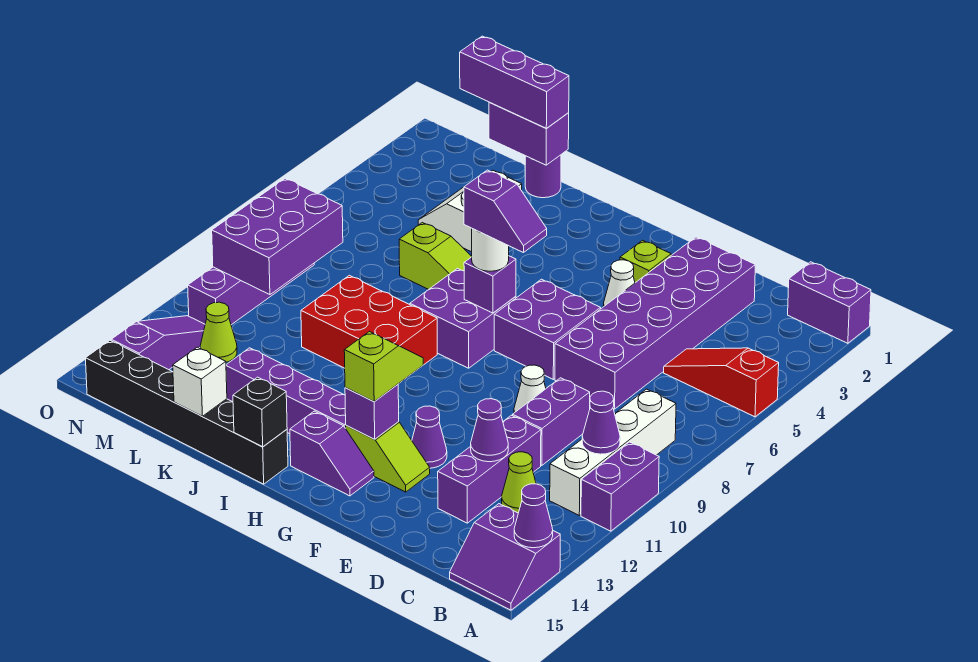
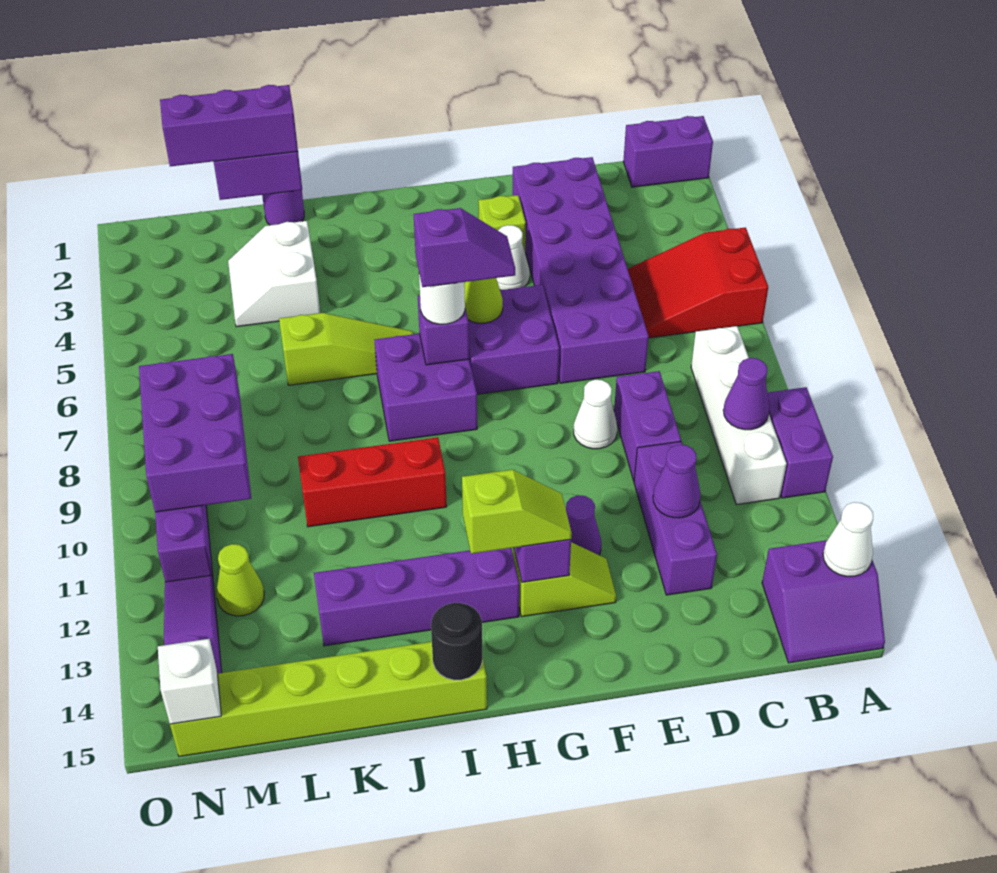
red slope A5:C5 level 1 top A -> red slope A5:C6 level 1 top A
purple cone A14 level 2 -> white cone A14 level 2
lime cone C12 level 1 -> lime cone G6 level 2
lime slope G12:G13 level 3 top 13 -> lime slope G13:H13 level 3 top H
purple slope G14:H14 level 1 top H -> none
red brick I9:K10 level 1 -> red brick I10:K10 level 1
black brick I15:N15 level 1 -> lime brick I15:N15 level 1
black brick I15 level 2 -> black round brick I15 level 2
white brick K15 level 2 -> white brick N15 level 2

